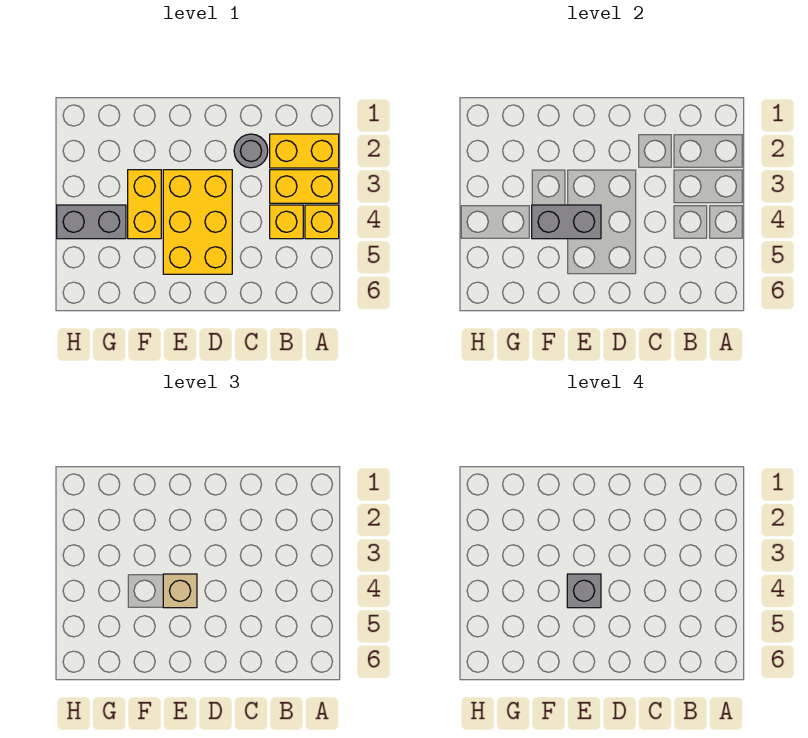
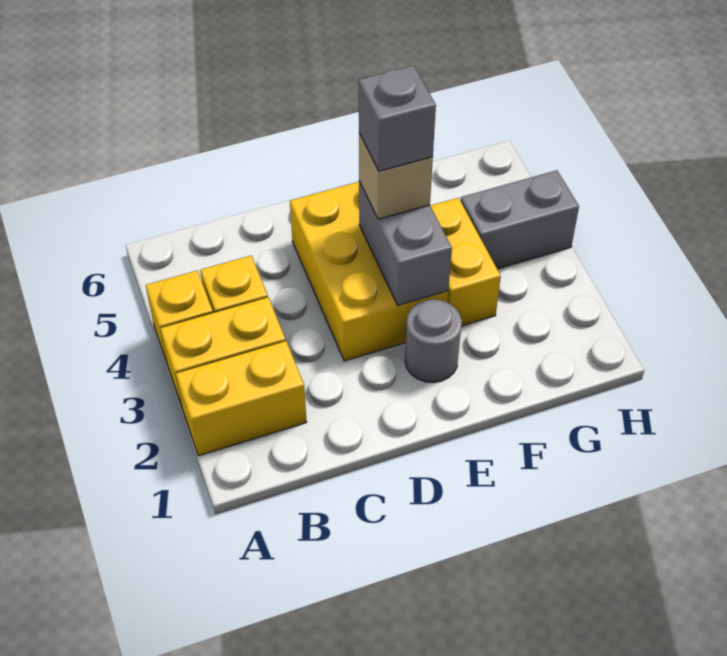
grey round brick C2 level 1 -> grey round brick E2 level 1
grey brick E4:F4 level 2 -> grey brick E3:E4 level 2

